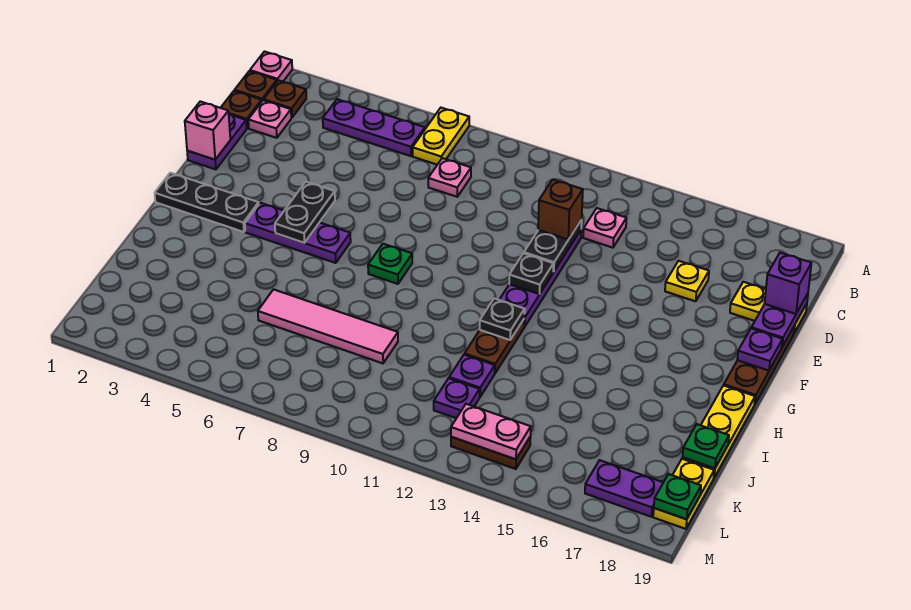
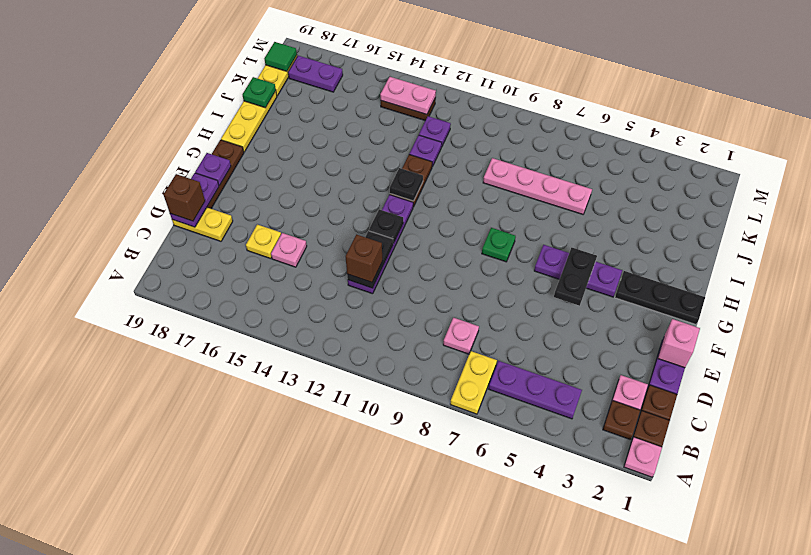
pink plate C13 level 1 -> pink plate D15 level 1
purple brick D19 level 3 -> brown brick D19 level 3
pink tile J6:J9 level 1 -> pink plate J6:J9 level 1
green plate L19 level 2 -> green tile L19 level 2

